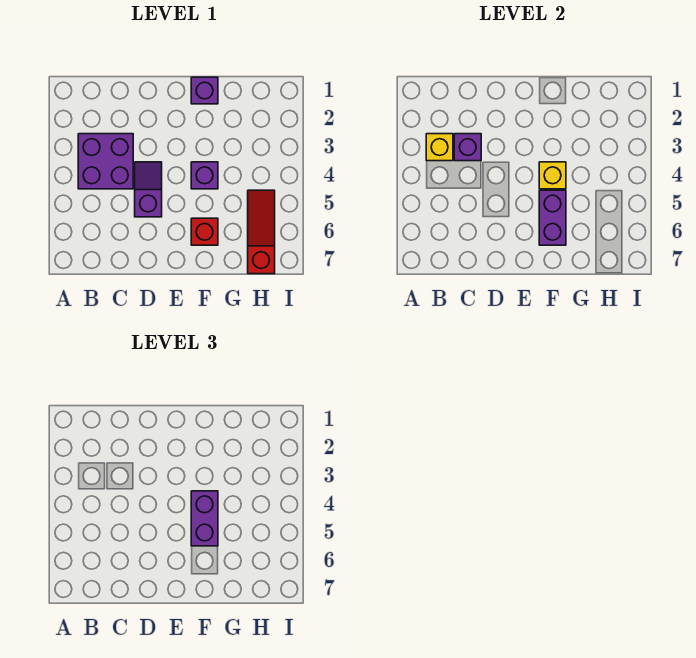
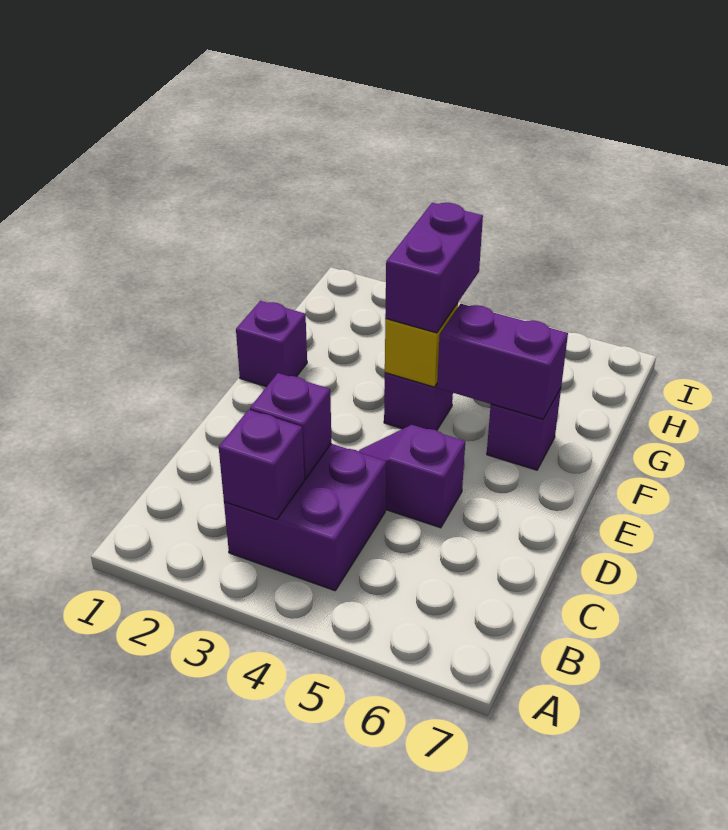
yellow brick B3 level 2 -> purple brick B3 level 2
purple brick F4:F5 level 3 -> purple brick F4:G4 level 3
red brick F6 level 1 -> purple brick F6 level 1
red slope H5:H7 level 1 top 7 -> none

